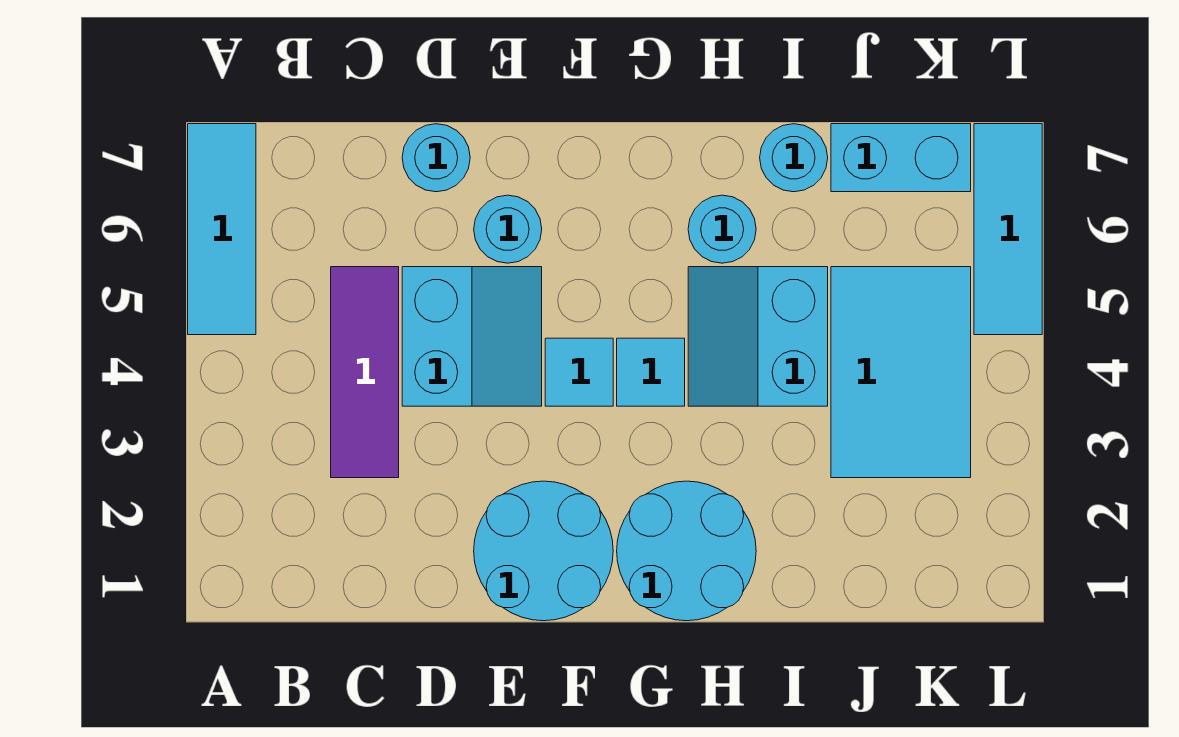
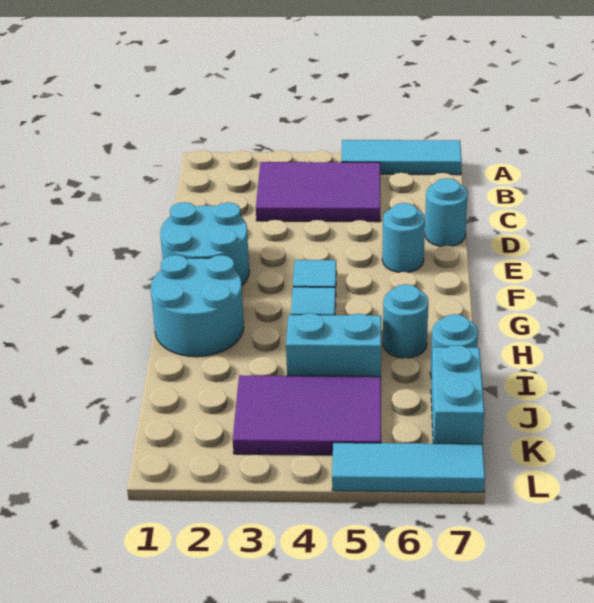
purple tile C3:C5 level 1 -> purple tile B3:C5 level 1
cyan slope D4:E5 level 1 top D -> none
cyan tile J3:K5 level 1 -> purple tile J3:K5 level 1

